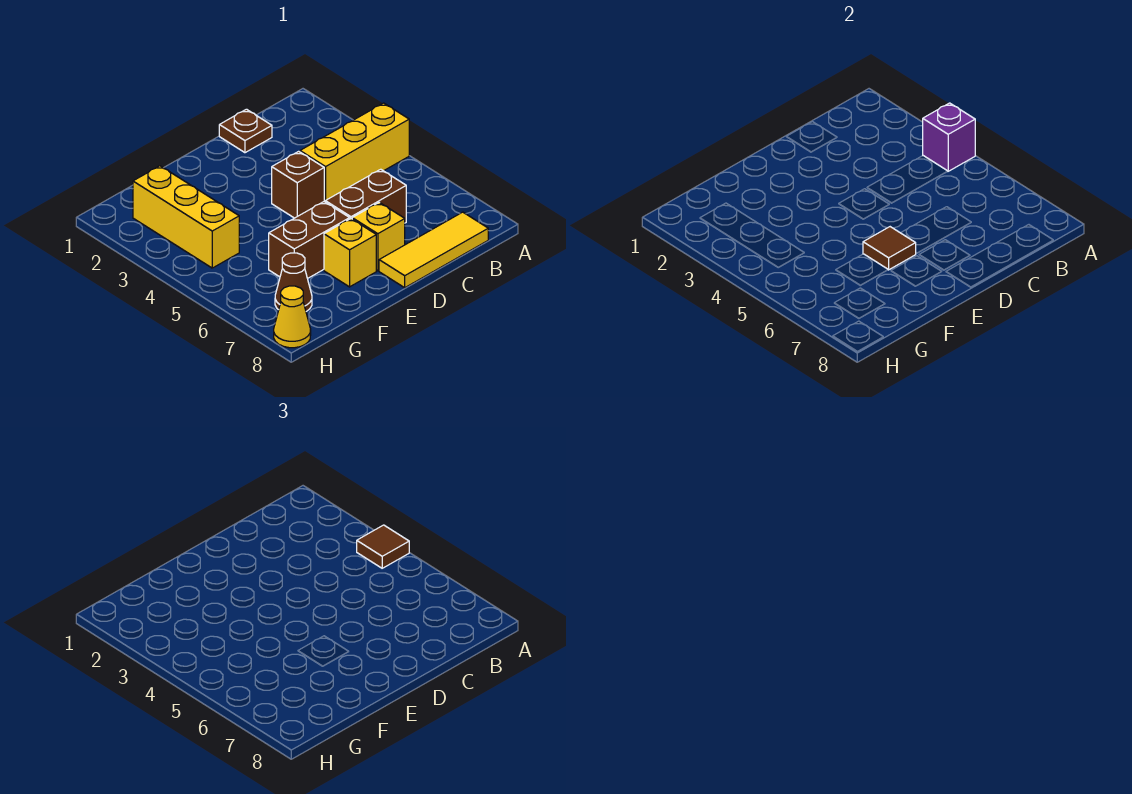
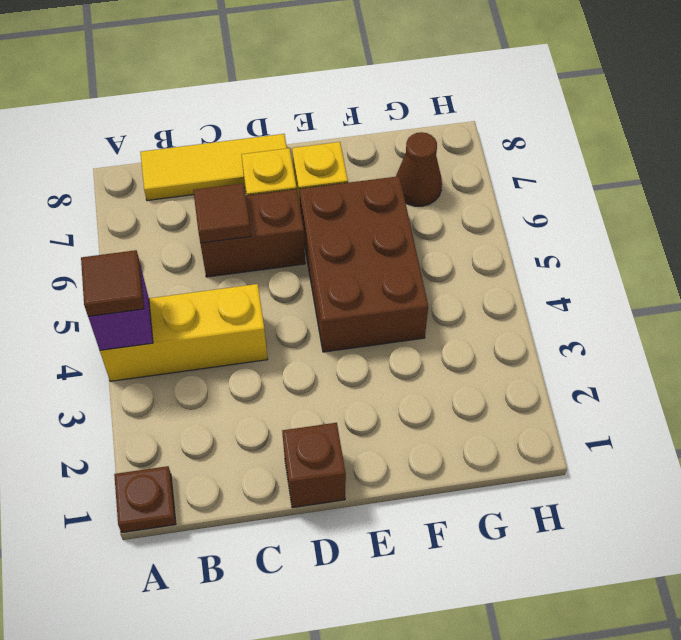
brown plate C1 level 1 -> brown plate A1 level 1
brown brick D4 level 1 -> brown brick D1 level 1
brown brick E6:F6 level 1 -> brown brick E4:F6 level 1
brown tile E6 level 2 -> brown tile C6 level 2
yellow brick G2:G4 level 1 -> none
yellow cone H8 level 1 -> none

